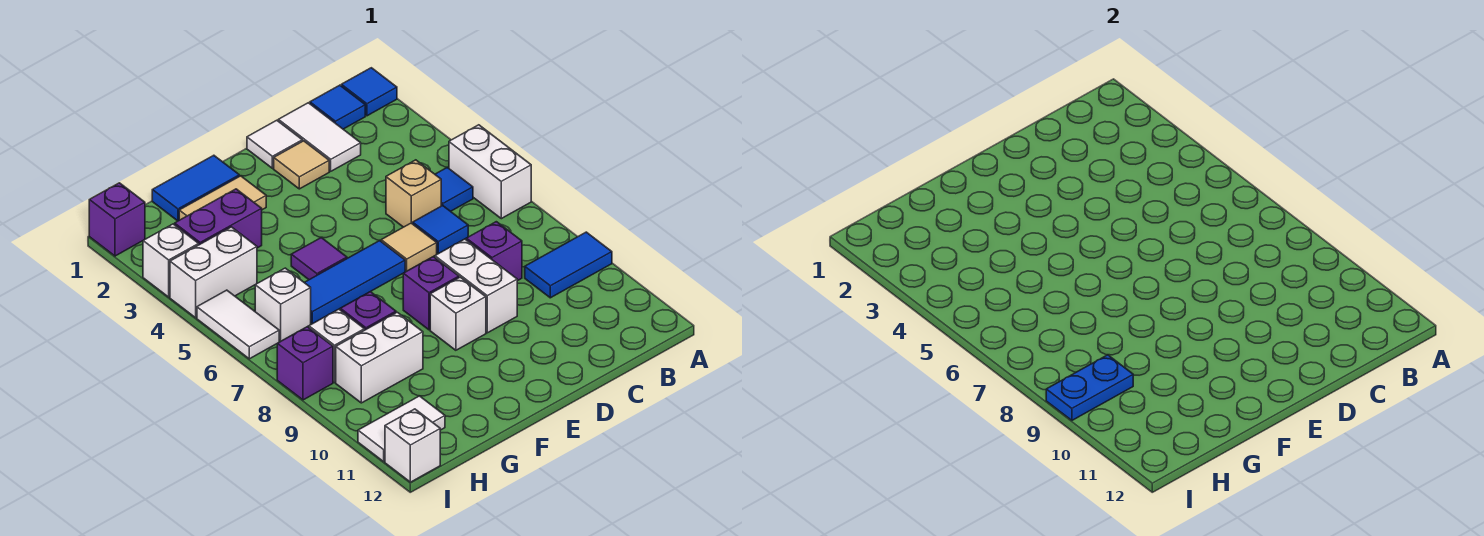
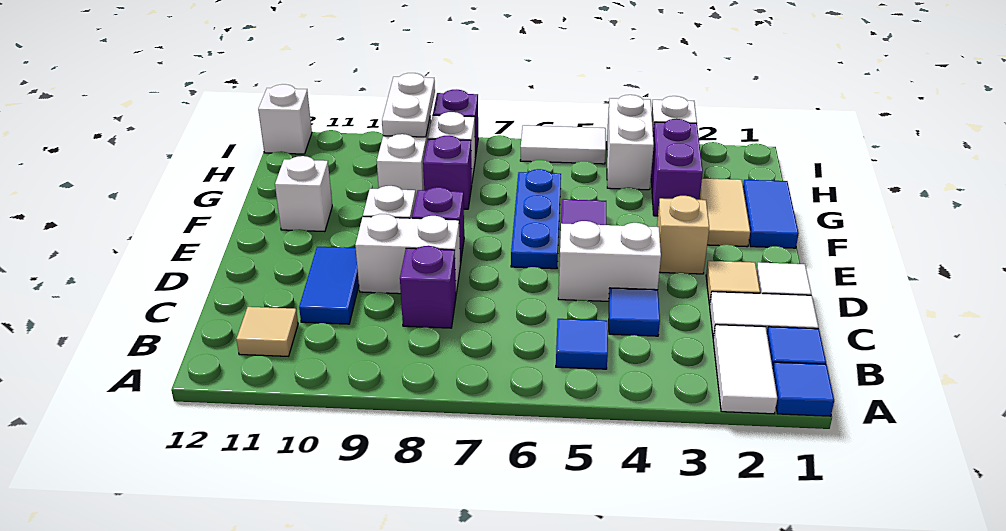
white brick A5:A6 level 1 -> white brick D4:D5 level 1
blue tile A9:B9 level 1 -> blue tile C10:D10 level 1
tan brick C5 level 1 -> tan brick E3 level 1
blue tile C6 level 1 -> blue tile C4 level 1
tan tile D6 level 1 -> tan tile B11 level 1
blue tile E6:G6 level 1 -> blue plate E6:G6 level 1
white brick H6 level 1 -> white brick F11 level 1
blue plate H9:I9 level 2 -> white plate H9:I9 level 2
white tile H11:I11 level 1 -> white tile A2:B2 level 1
purple brick I1 level 1 -> none

